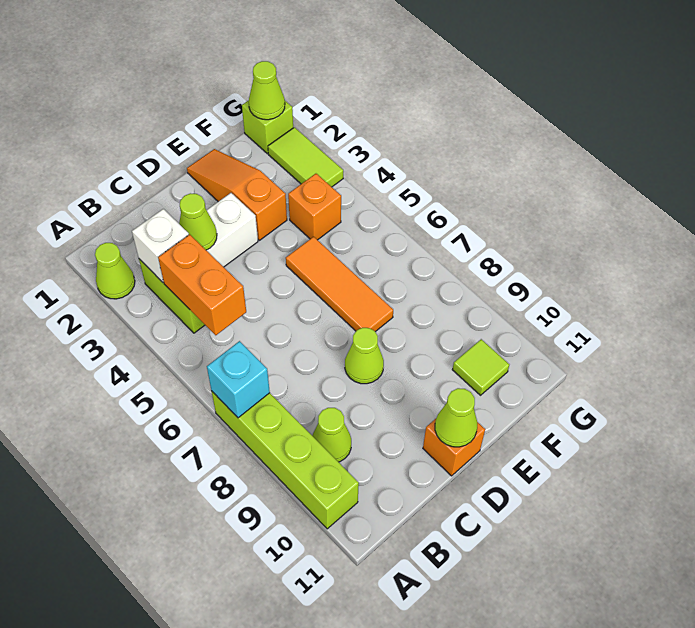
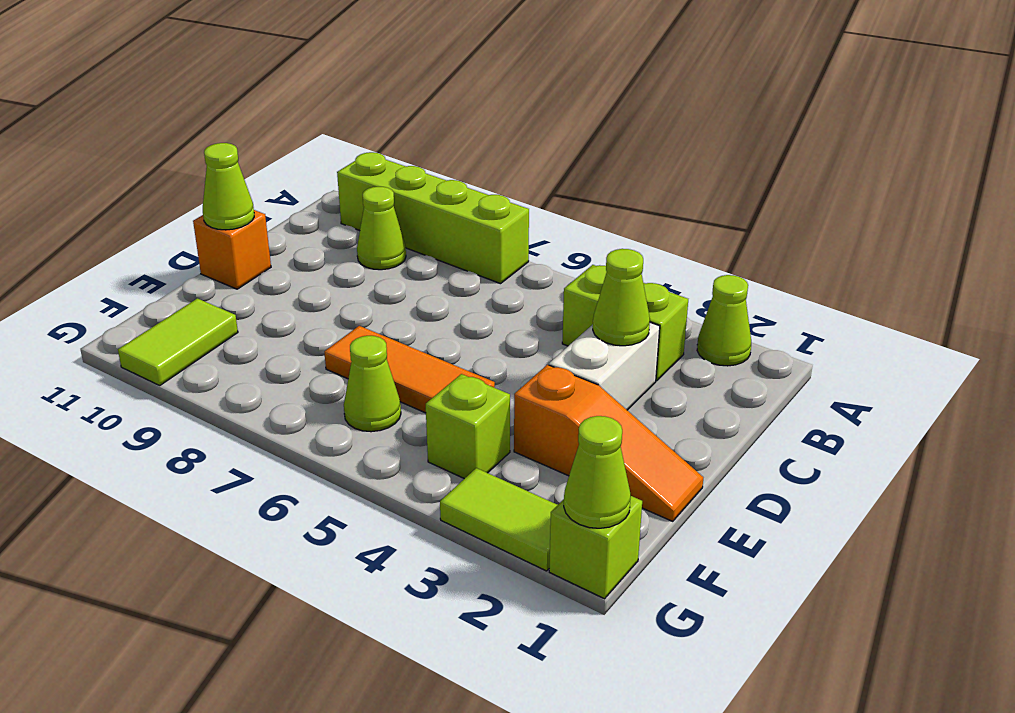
cyan brick A7 level 2 -> none
white brick B3 level 2 -> none
orange brick B4:B5 level 2 -> none
lime cone D8 level 1 -> lime cone F6 level 1
orange brick F4 level 1 -> lime brick F4 level 1
lime tile F10 level 1 -> lime tile F10:G10 level 1

